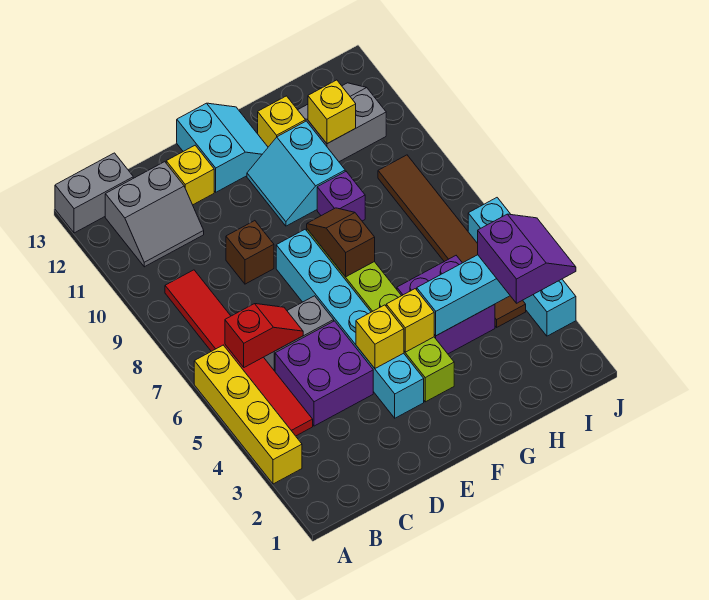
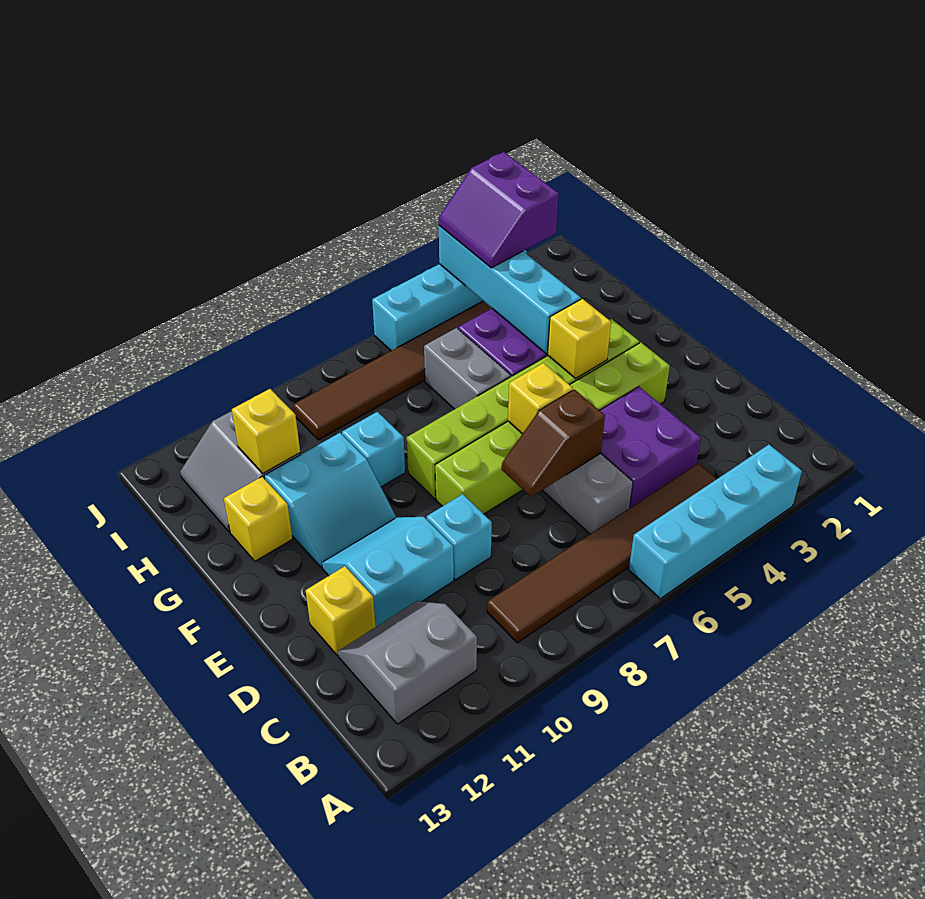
yellow brick A3:A6 level 1 -> cyan brick A3:A6 level 1
grey brick A13:B13 level 1 -> grey brick G6:H6 level 1
red tile B4:B9 level 1 -> brown tile B4:B9 level 1
red slope B6:C6 level 2 top B -> none
grey slope B11:C12 level 1 top 12 -> grey slope B11:C12 level 1 top B
brown brick D9 level 1 -> cyan brick D9 level 1
cyan brick E3:E8 level 1 -> lime brick E3:E8 level 1
yellow brick E4 level 2 -> yellow brick E6 level 2
cyan slope E12:F13 level 1 top E -> cyan slope D10:E11 level 1 top D
brown slope F7:F8 level 2 top 7 -> brown slope D6:D7 level 2 top 6
purple brick G9 level 1 -> cyan brick G9 level 1
purple slope I3:J4 level 3 top I -> purple slope I3:J4 level 3 top 3

